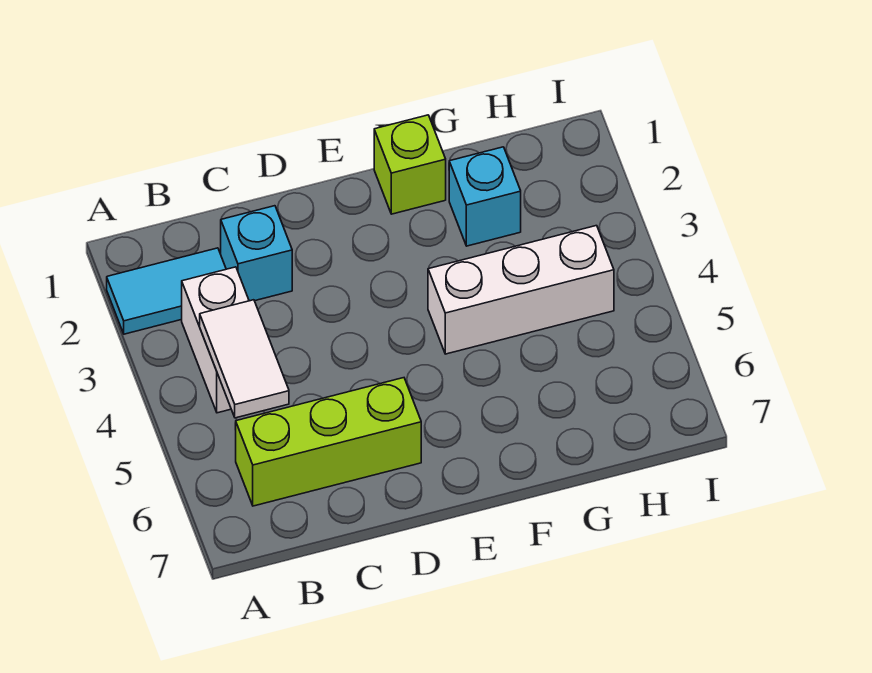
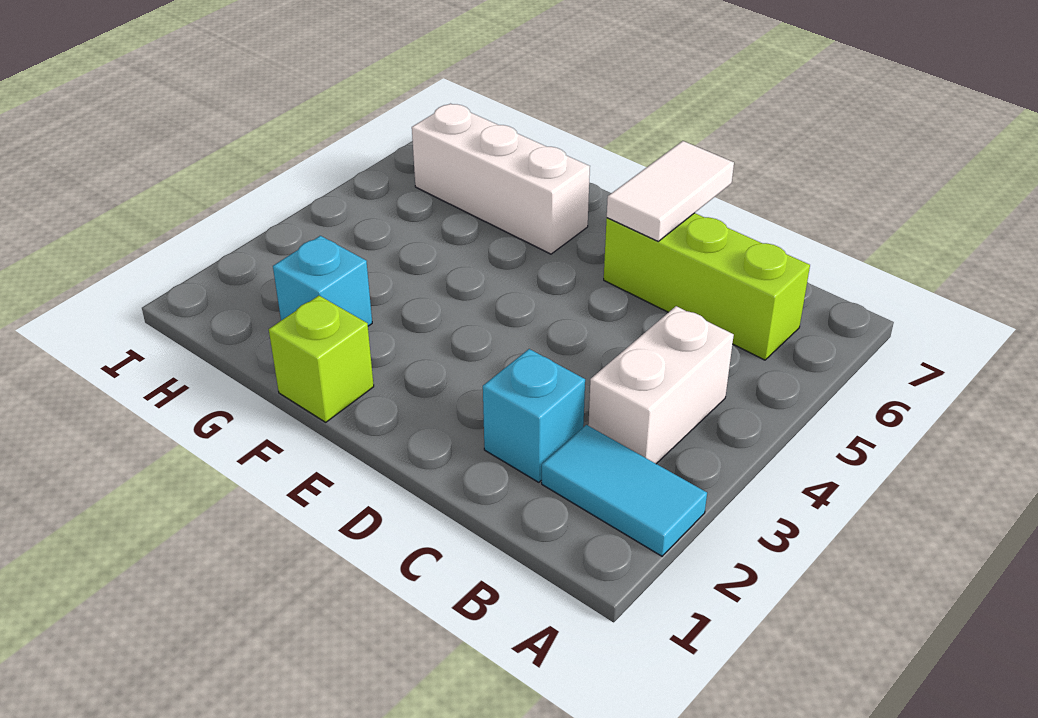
white tile B4:B5 level 2 -> white tile D6:D7 level 2
white brick F4:H4 level 1 -> white brick F6:H6 level 1

